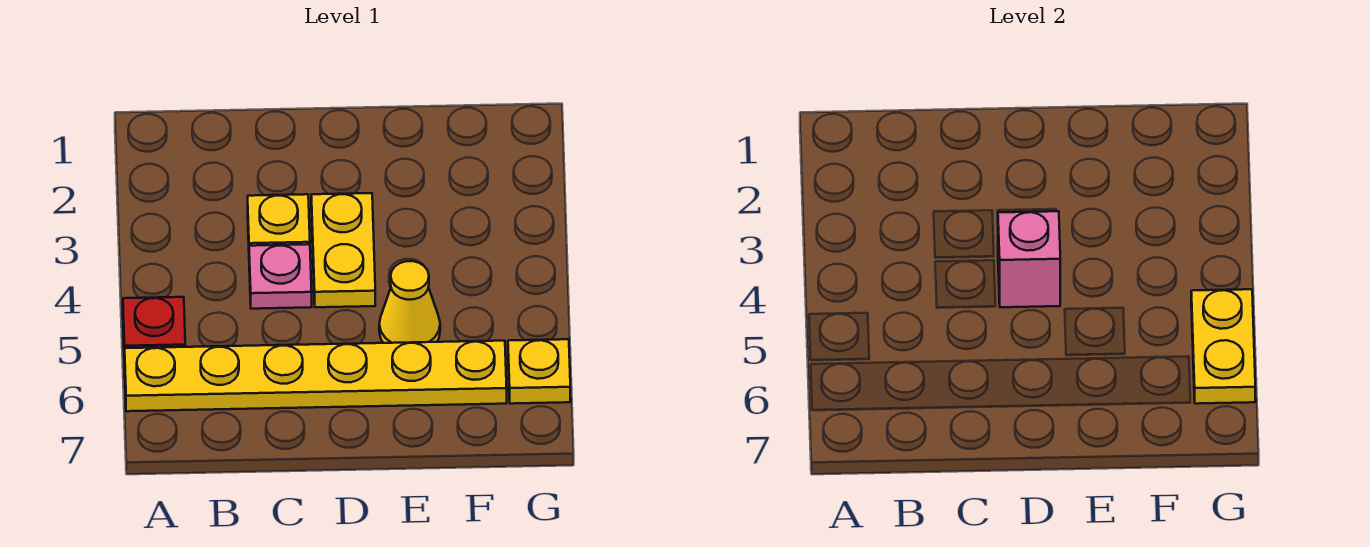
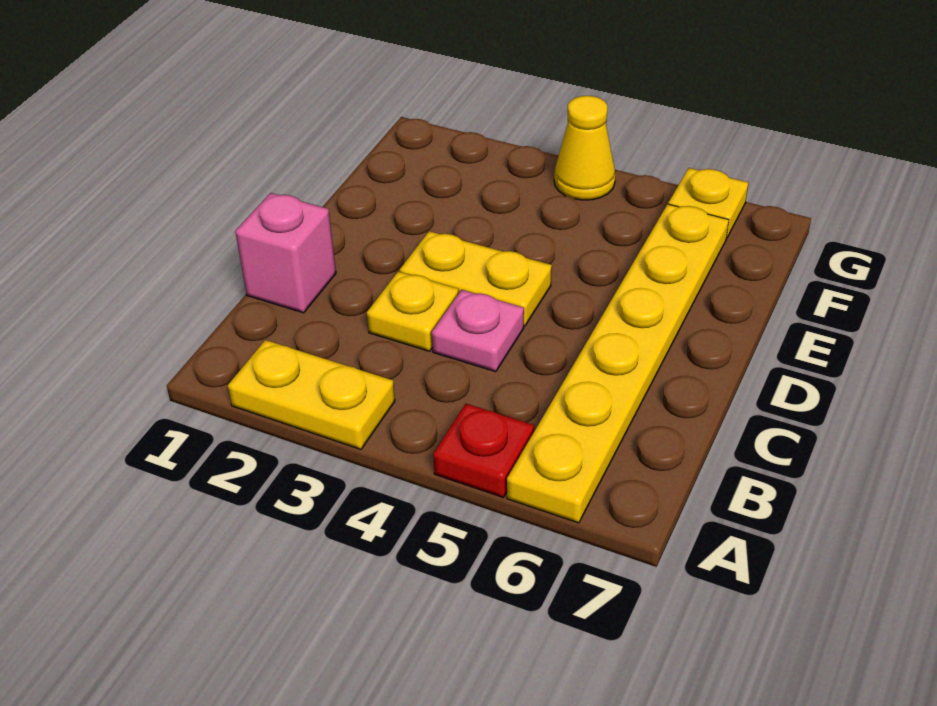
pink brick D4 level 2 -> pink brick C1 level 1
yellow cone E5 level 1 -> yellow cone G4 level 1
yellow plate G5:G6 level 2 -> yellow plate A2:A3 level 1

